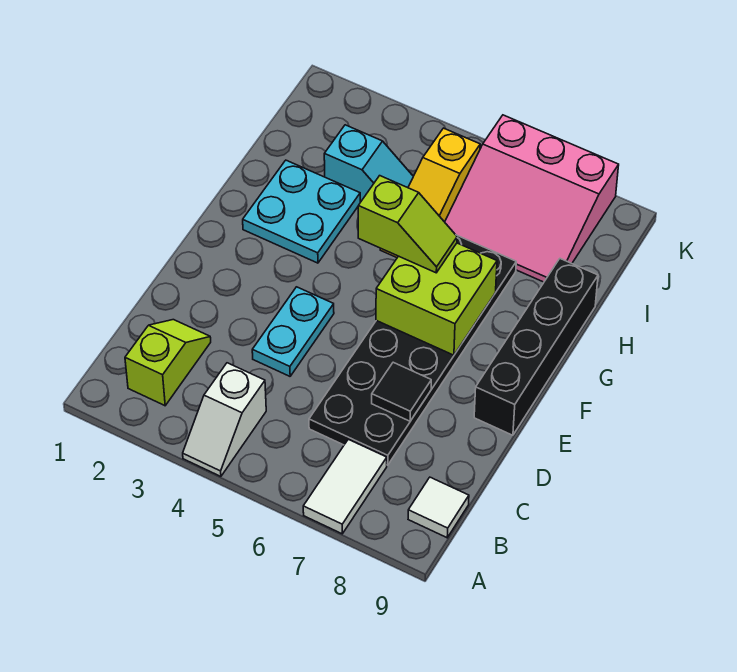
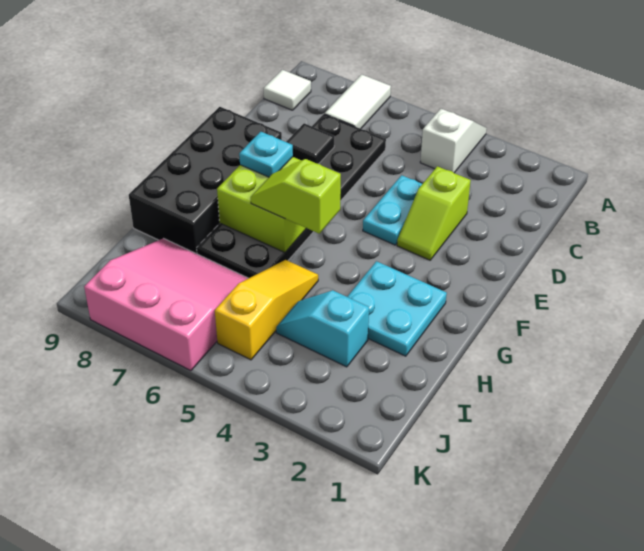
lime slope B2:C2 level 1 top B -> lime slope D3:E3 level 1 top D
black brick E9:H9 level 1 -> black brick E8:H9 level 1
none -> cyan plate F7 level 3

